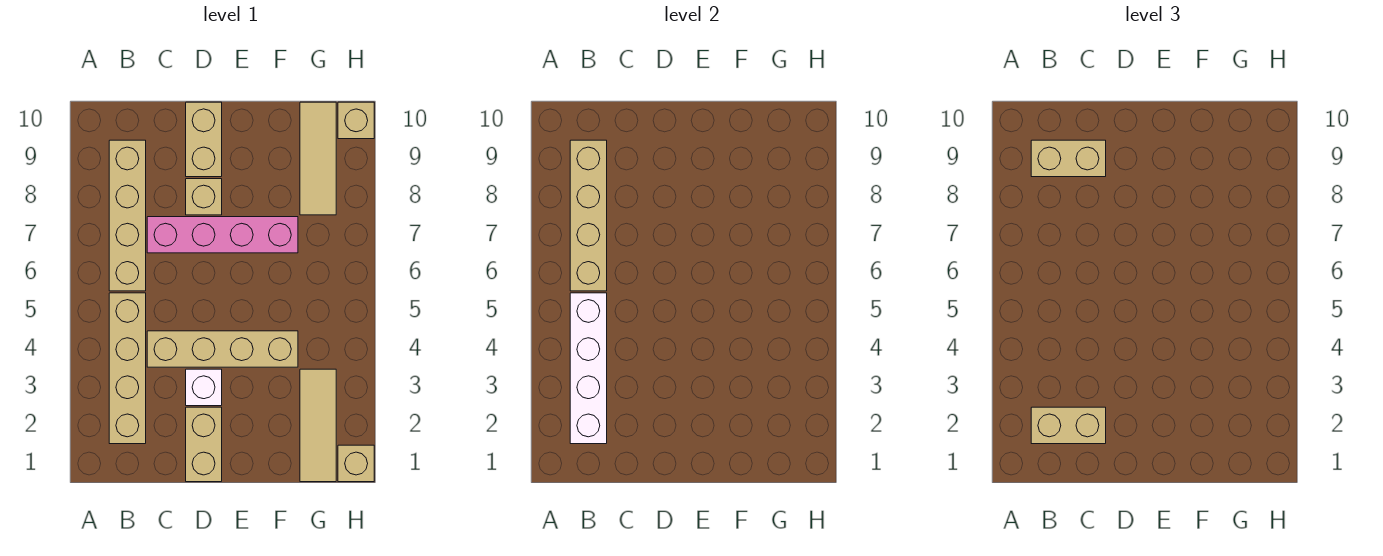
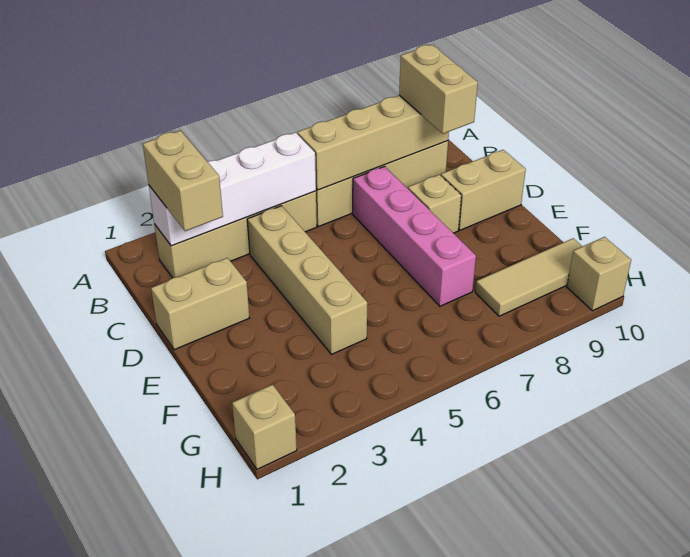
white brick D3 level 1 -> none
tan tile G1:G3 level 1 -> none

